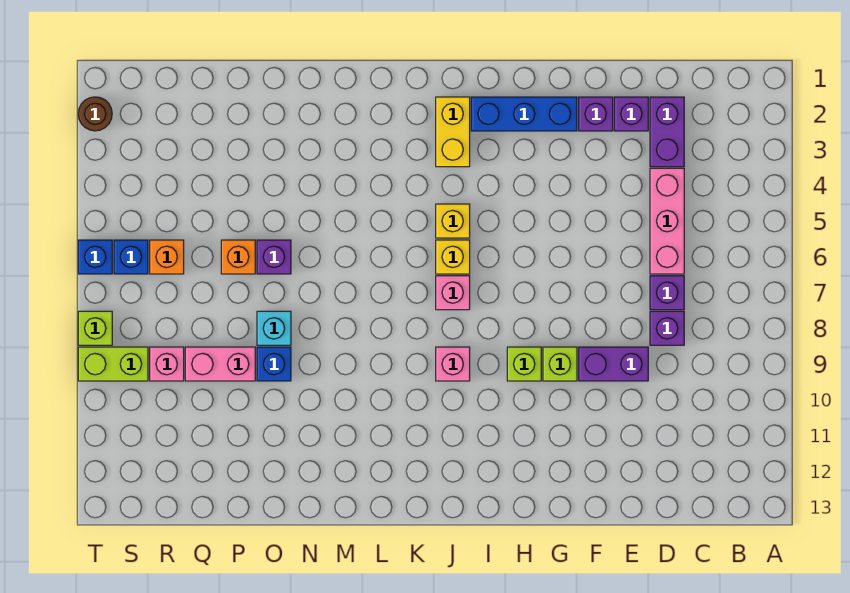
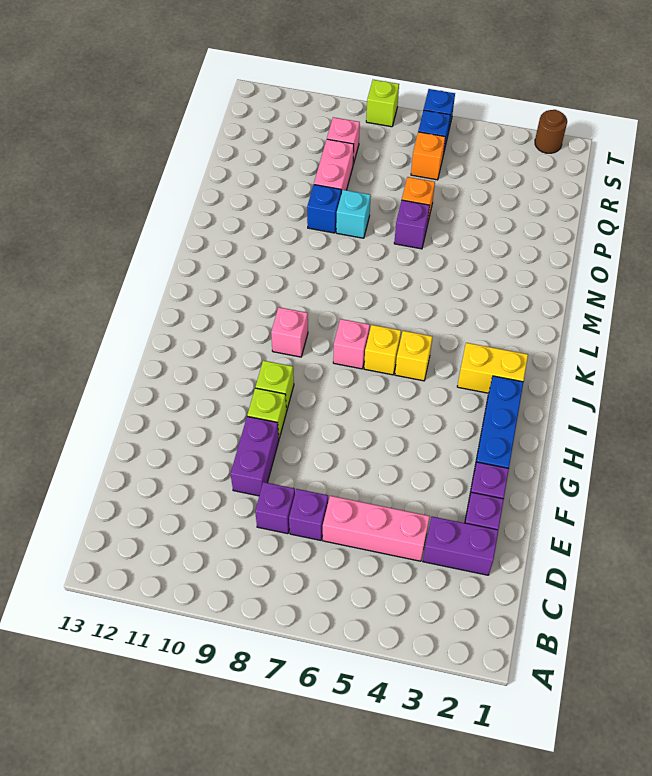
lime brick S9:T9 level 1 -> none

